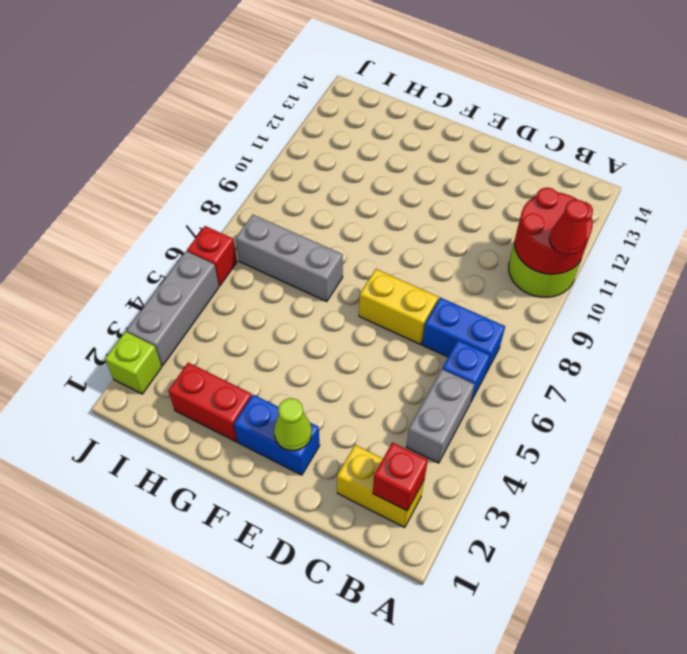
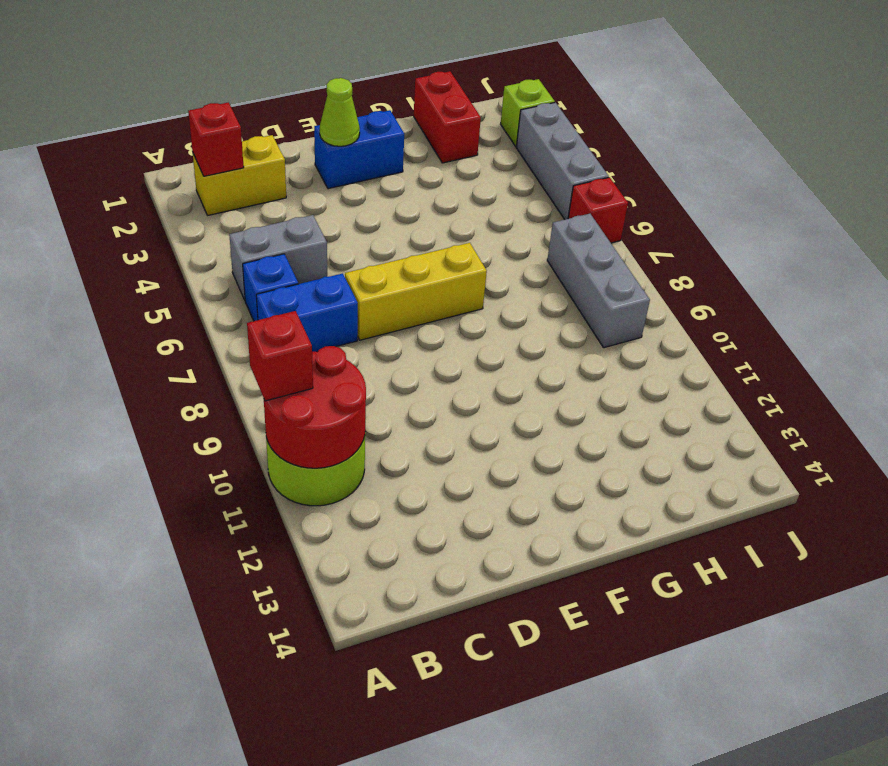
red cone A10 level 3 -> red brick A10 level 3
grey brick B4:B5 level 1 -> grey brick B5:C5 level 1
yellow brick D7:E7 level 1 -> yellow brick D7:F7 level 1
red brick G2:H2 level 1 -> red brick H1:H2 level 1
grey brick G7:I7 level 1 -> grey brick I7:I9 level 1

